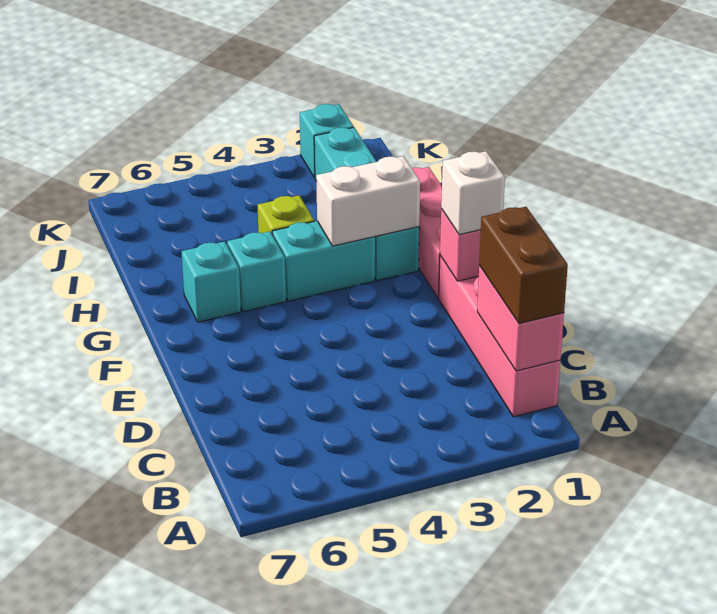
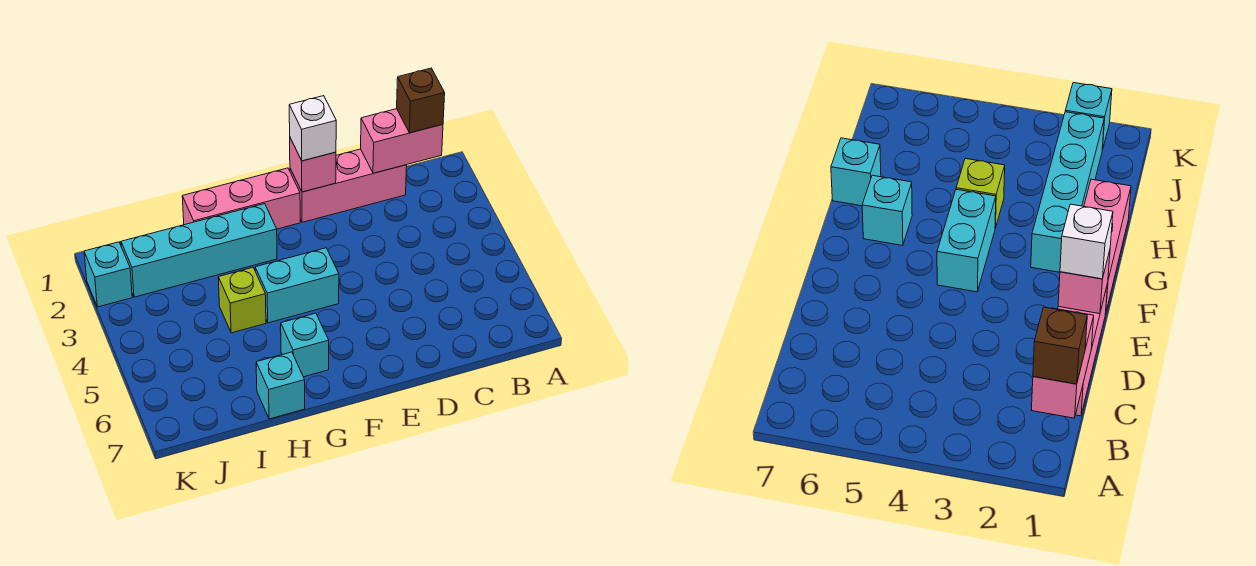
pink brick B1:E1 level 1 -> pink brick C1:E1 level 1
brown brick B1:C1 level 3 -> brown brick B1 level 3
white brick G2:G3 level 2 -> none
cyan brick G3:G4 level 1 -> cyan brick F4:G4 level 1
cyan brick G5 level 1 -> cyan brick H7 level 1

